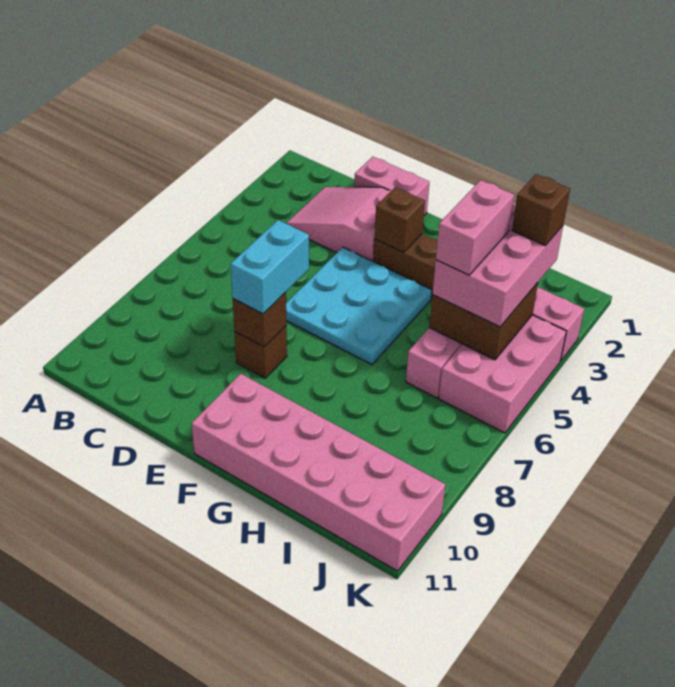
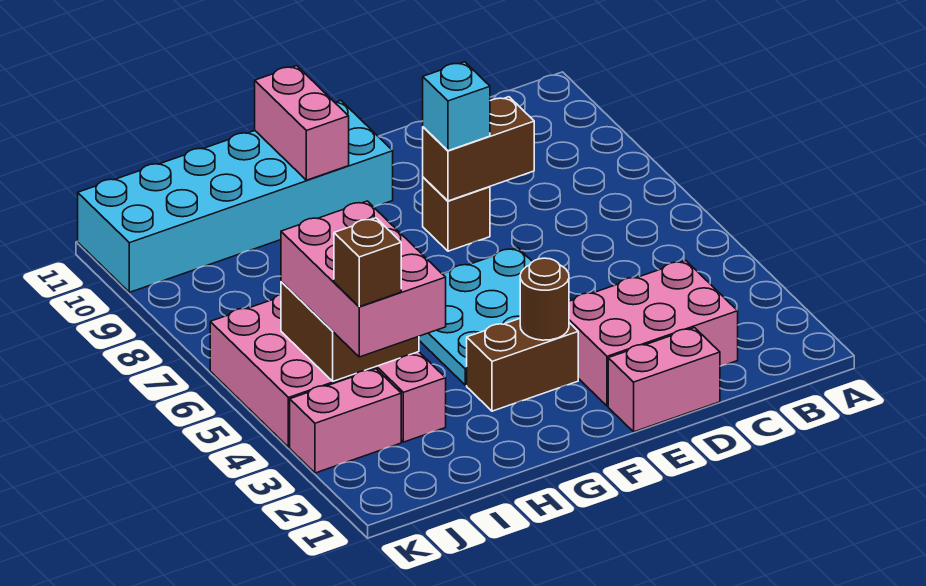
pink slope C2:E3 level 1 top E -> pink brick C2:E3 level 1
cyan brick E7:E8 level 3 -> cyan brick E8 level 3
brown brick E8 level 2 -> brown brick D8:E8 level 2
brown brick F3 level 2 -> brown round brick F3 level 2
pink brick F10:K11 level 1 -> cyan brick F10:K11 level 1
pink brick I4:I5 level 4 -> pink brick G10:G11 level 2

